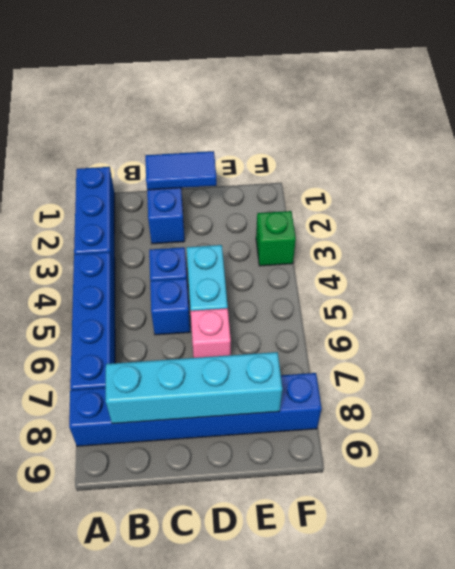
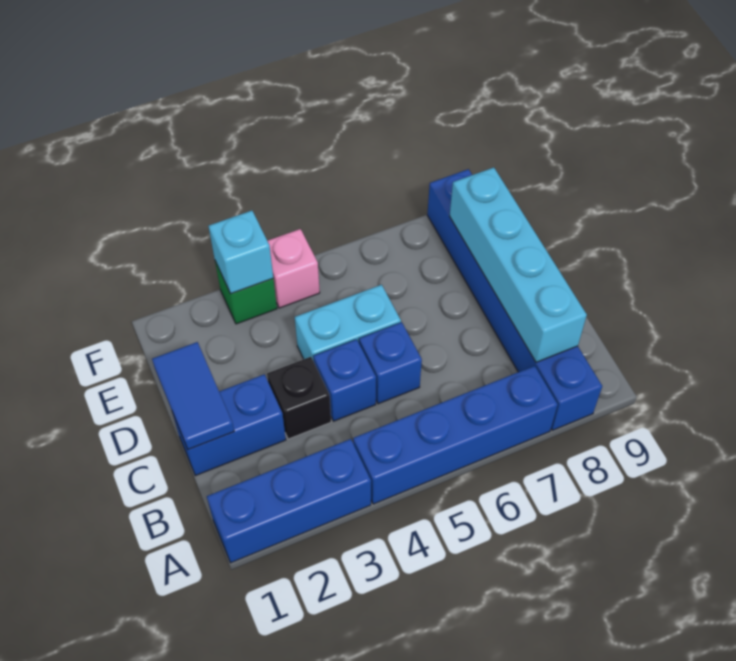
none -> black brick C3 level 1
pink brick D6 level 1 -> pink brick F4 level 1
none -> cyan brick F3 level 2

